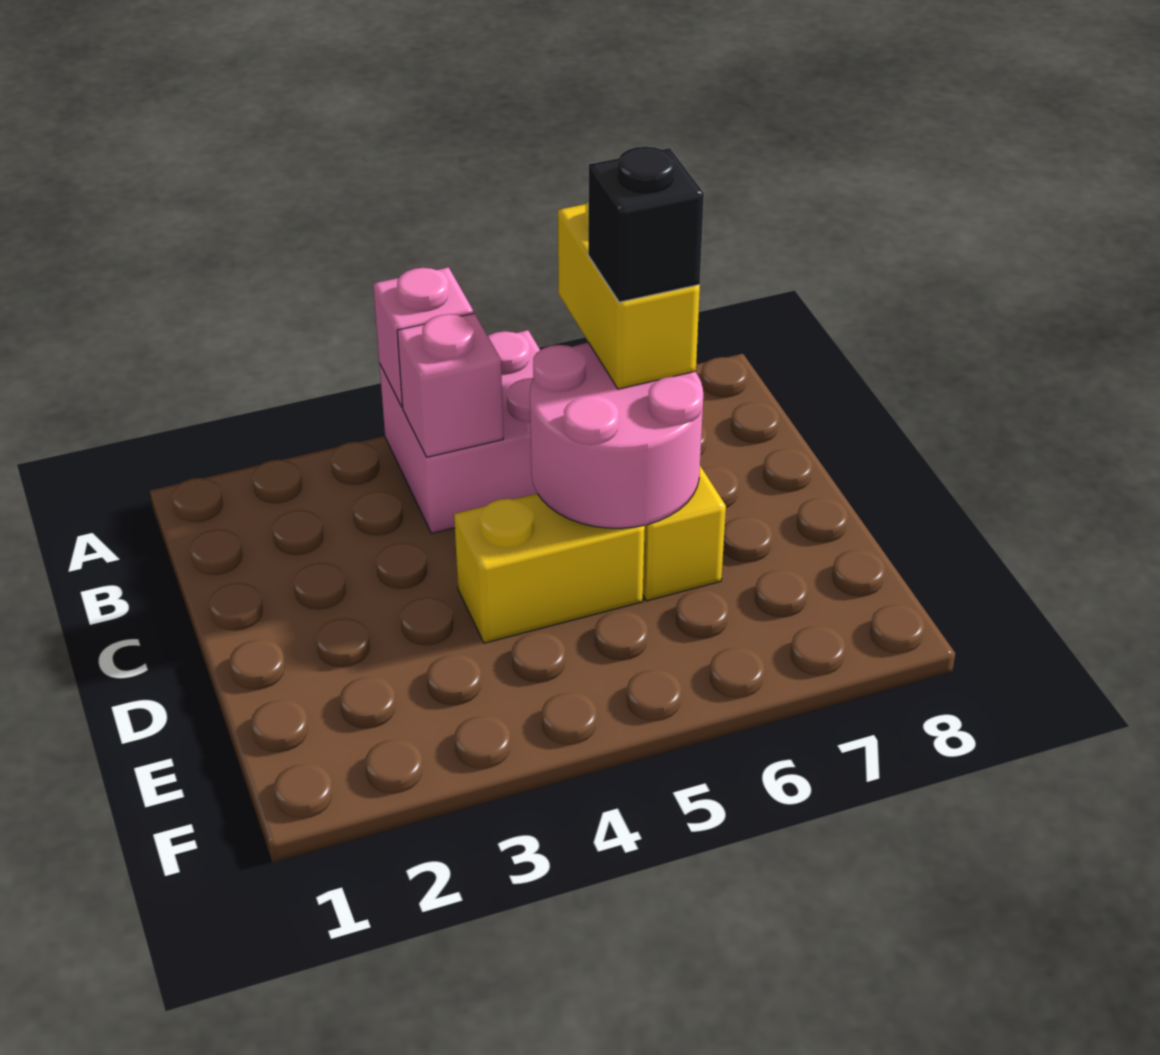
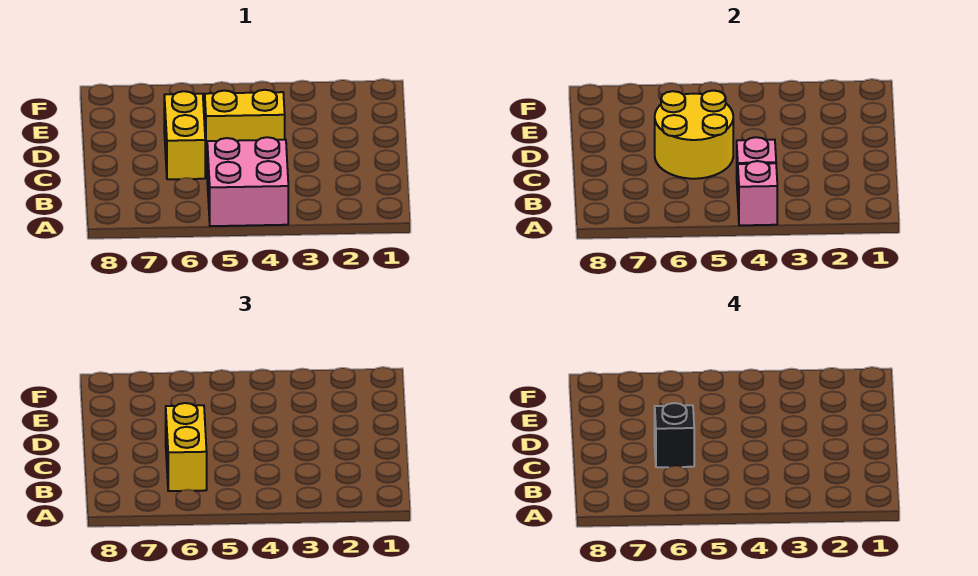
pink round brick C5:D6 level 2 -> yellow round brick C5:D6 level 2

